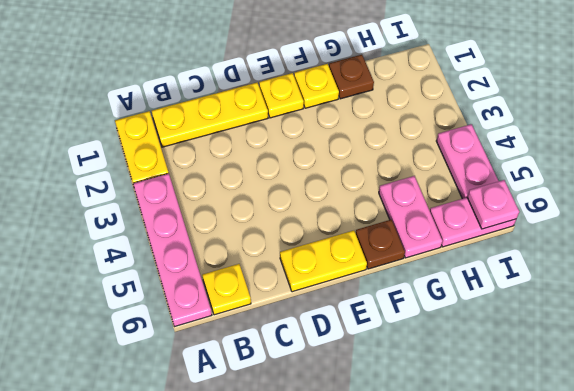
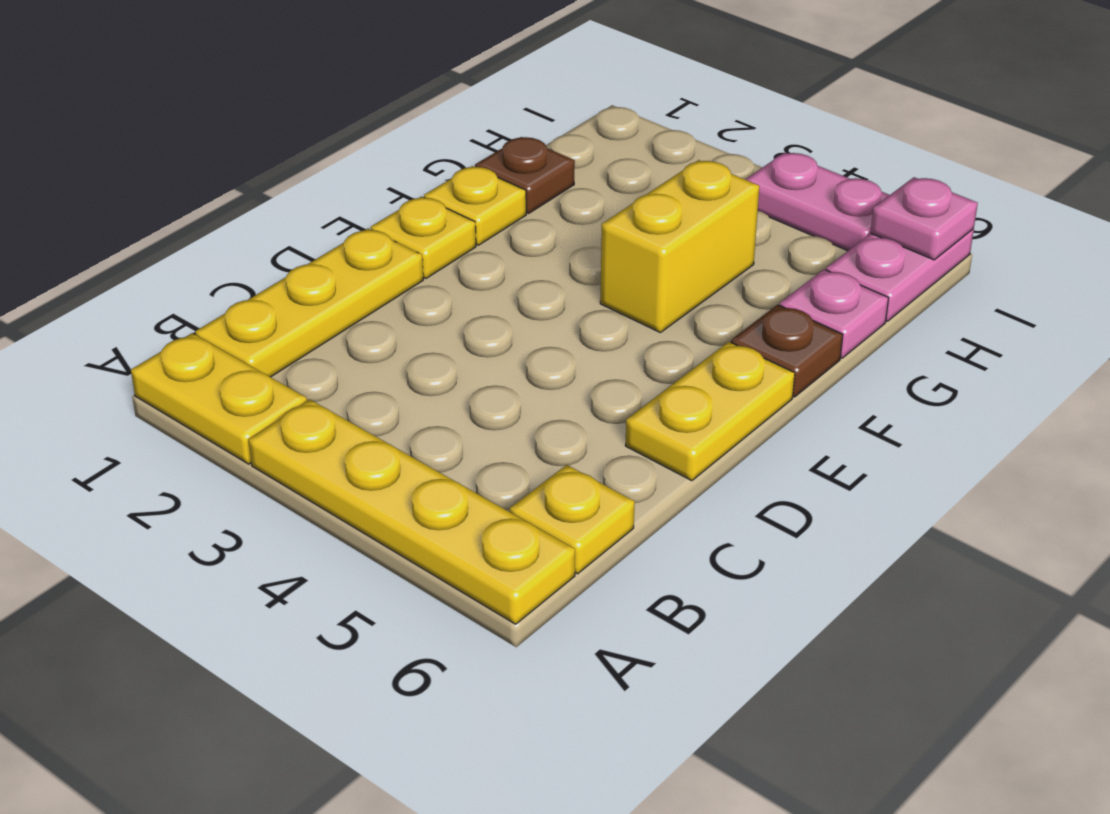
pink plate A3:A6 level 1 -> yellow plate A3:A6 level 1
none -> yellow brick F4:G4 level 1
pink plate G5:G6 level 1 -> pink plate G6 level 1

